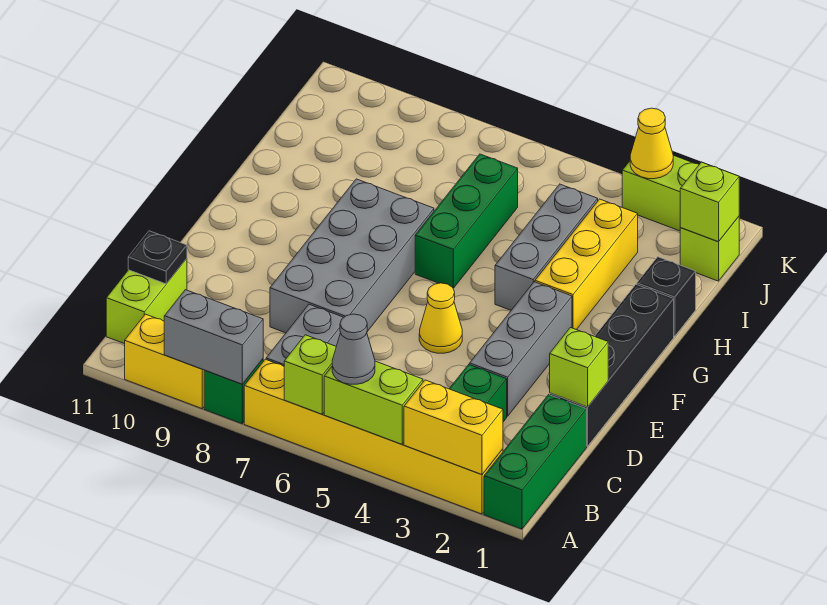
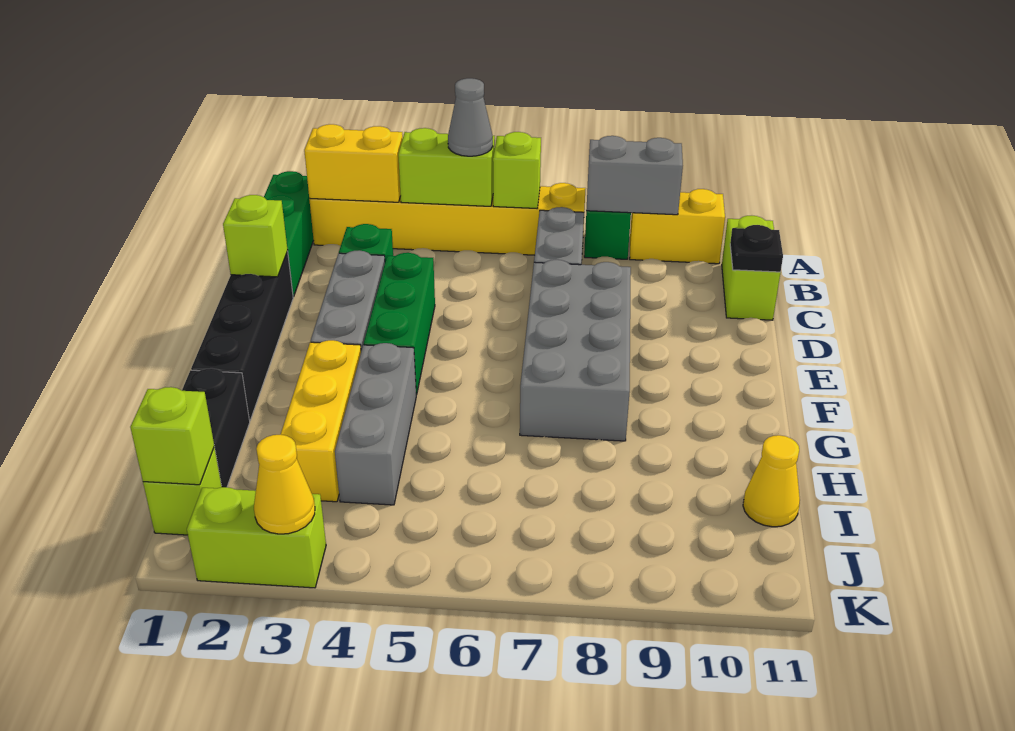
yellow cone E5 level 1 -> yellow cone I11 level 1
green brick G6:I6 level 1 -> green brick D4:F4 level 1
black brick H1 level 1 -> black brick H1:I1 level 1

